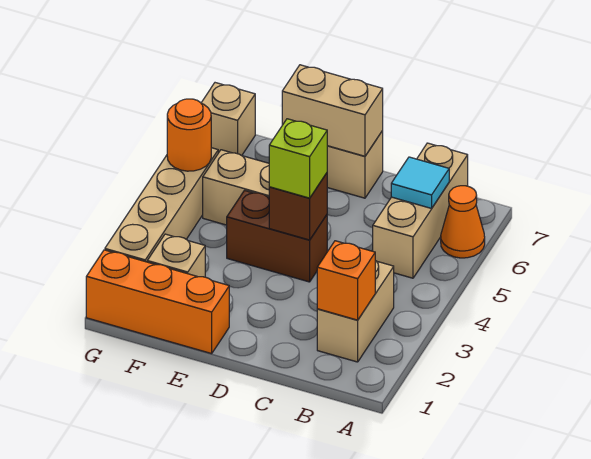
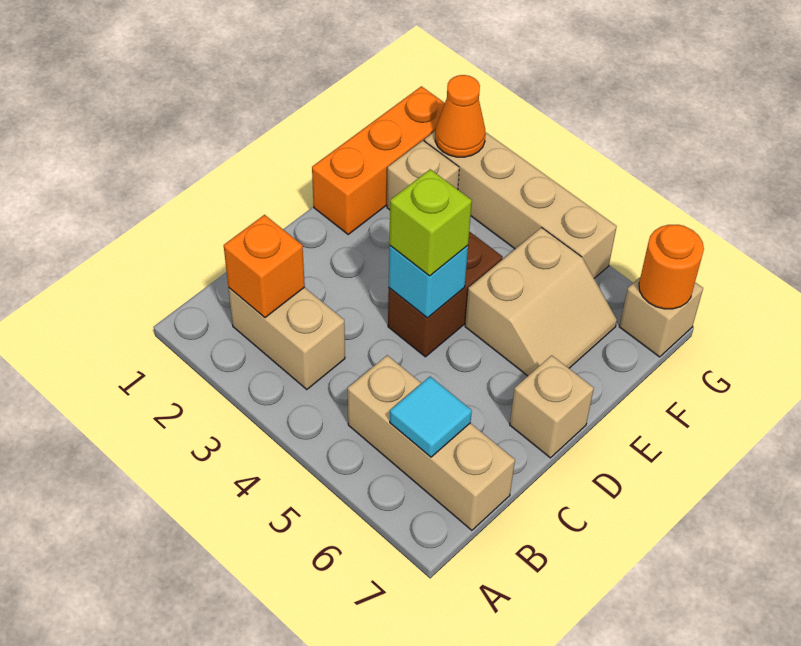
orange cone A6 level 1 -> orange cone G2 level 2
brown brick D4 level 2 -> cyan brick D4 level 2
tan brick D7:E7 level 2 -> none
orange round brick G5 level 2 -> orange round brick G7 level 2

